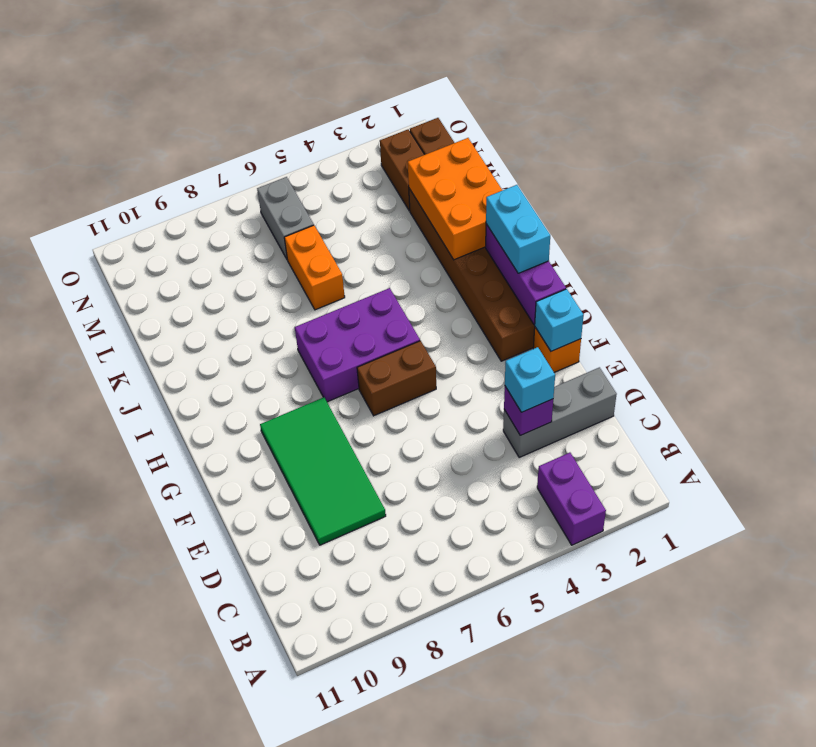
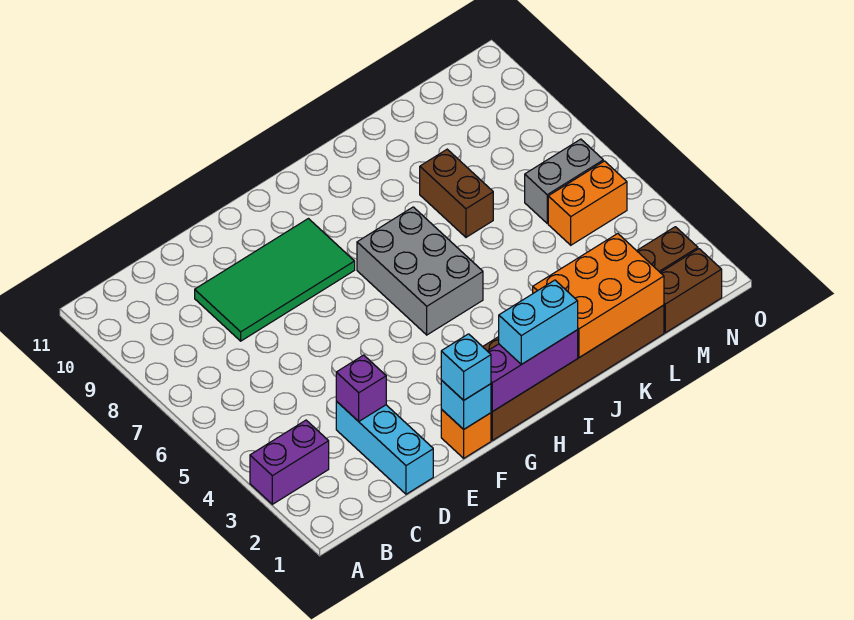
grey brick D1:D3 level 1 -> cyan brick D1:D3 level 1
cyan brick D3 level 3 -> cyan brick F1 level 3
brown brick G5:G6 level 1 -> brown brick K7:K8 level 1
purple brick H5:I7 level 1 -> grey brick H5:I7 level 1
orange brick K6:L6 level 1 -> orange brick M5:N5 level 1

